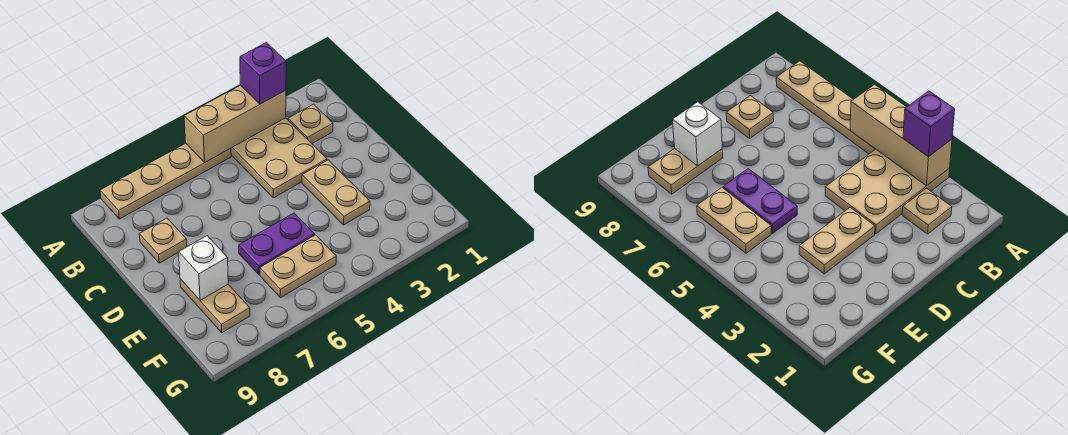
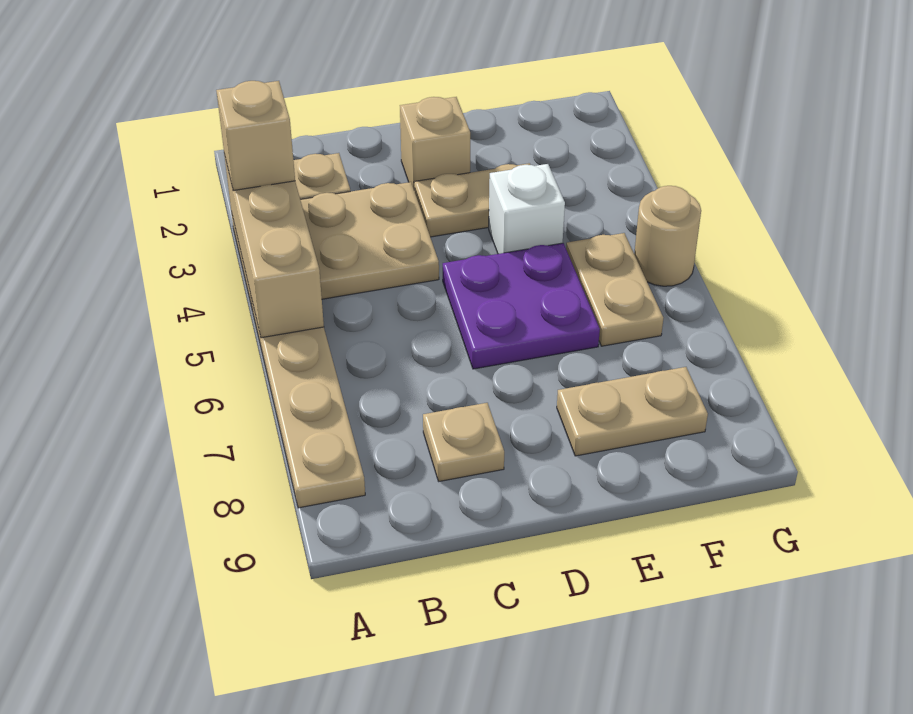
purple brick A3 level 3 -> tan brick A3 level 3
none -> tan brick D2 level 1
purple plate E5:E6 level 1 -> purple plate D5:E6 level 1
white brick E8 level 2 -> white brick E4 level 1
none -> tan round brick G5 level 1

